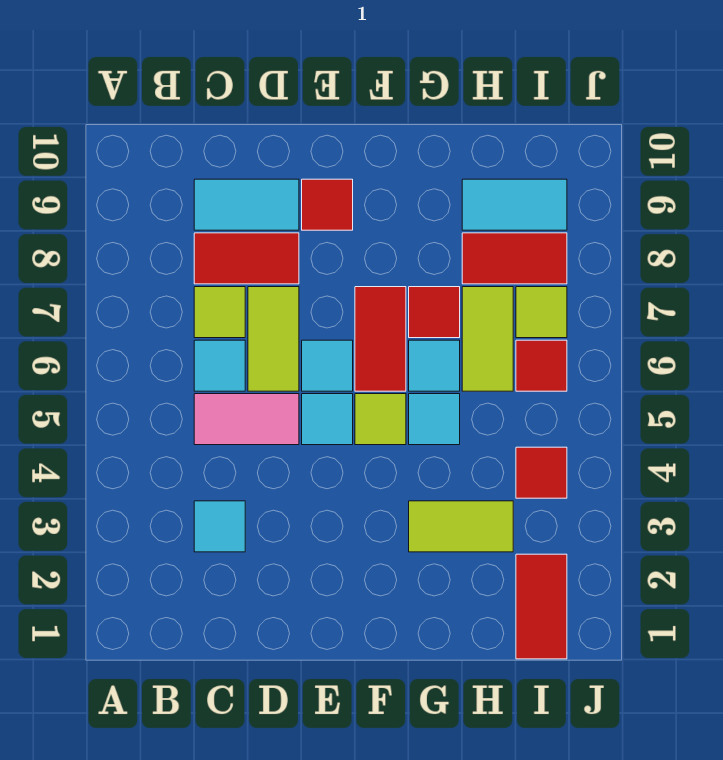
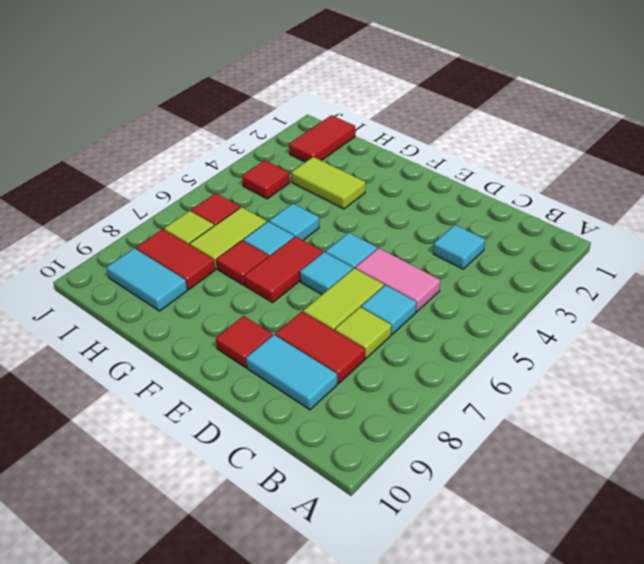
lime tile F5 level 1 -> none

